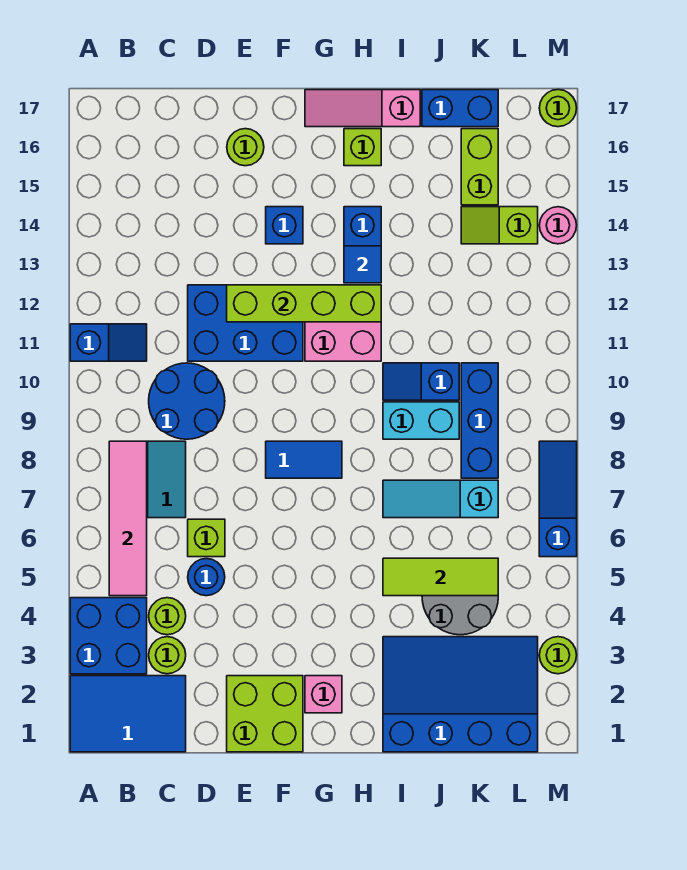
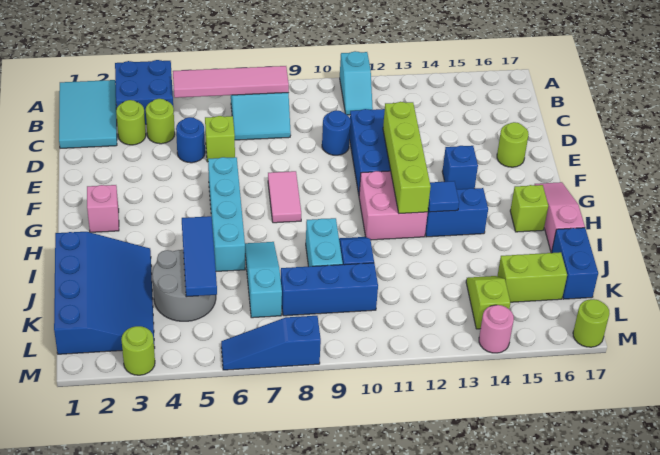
blue tile A1:C2 level 1 -> cyan tile A1:C2 level 1
blue slope A11:B11 level 1 top A -> cyan slope A11:B11 level 1 top A
blue round brick C9:D10 level 1 -> blue round brick D10 level 1
lime brick E1:F2 level 1 -> none
none -> cyan brick F6:I6 level 1
blue tile F8:G8 level 1 -> pink tile F8:G8 level 1
lime tile I5:K5 level 2 -> blue tile I5:K5 level 2
blue slope M6:M8 level 1 top 6 -> blue slope M6:M8 level 1 top 8

